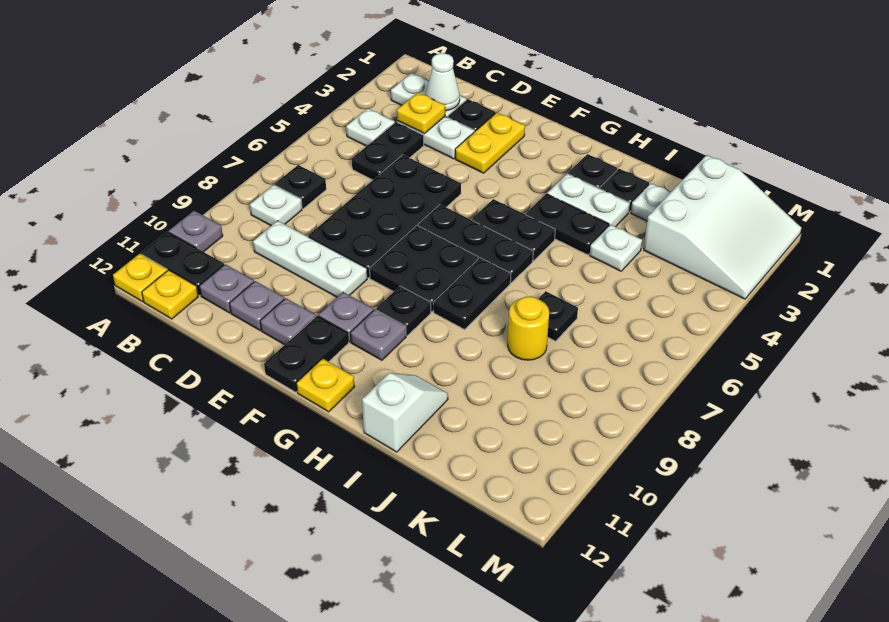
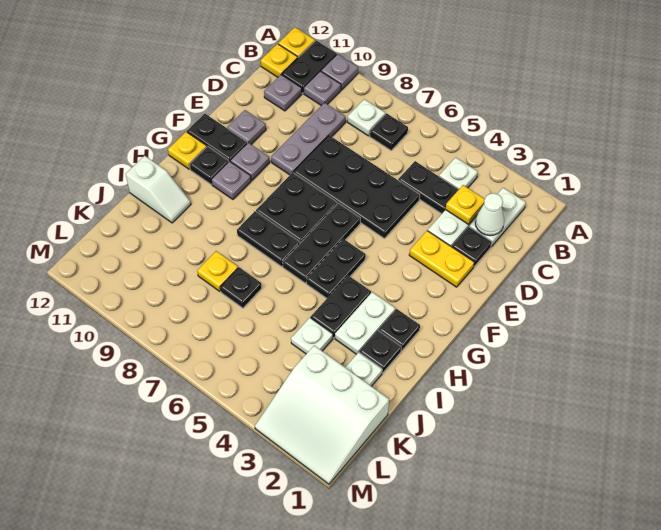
white plate C9:E9 level 1 -> grey plate C9:E9 level 1
grey plate D11 level 1 -> grey plate B10 level 1
black plate G9 level 1 -> black plate G11 level 1
yellow round brick J8 level 1 -> yellow plate J8 level 1

